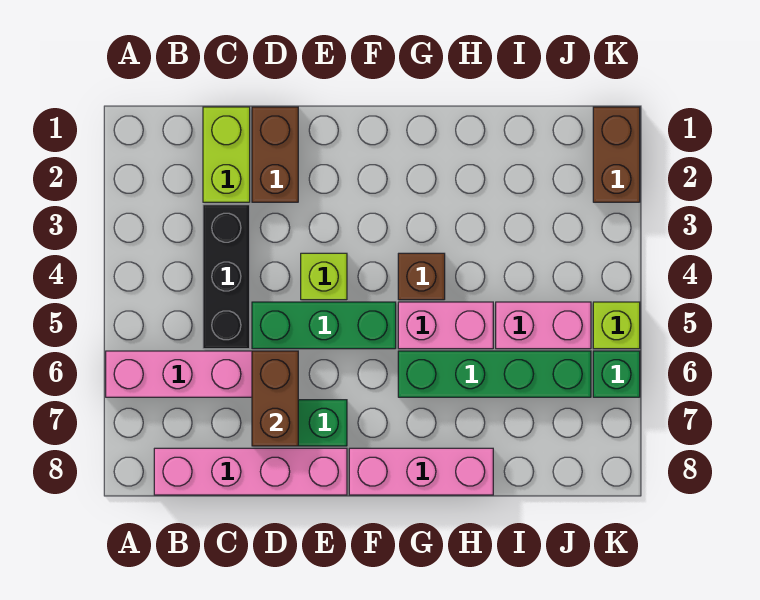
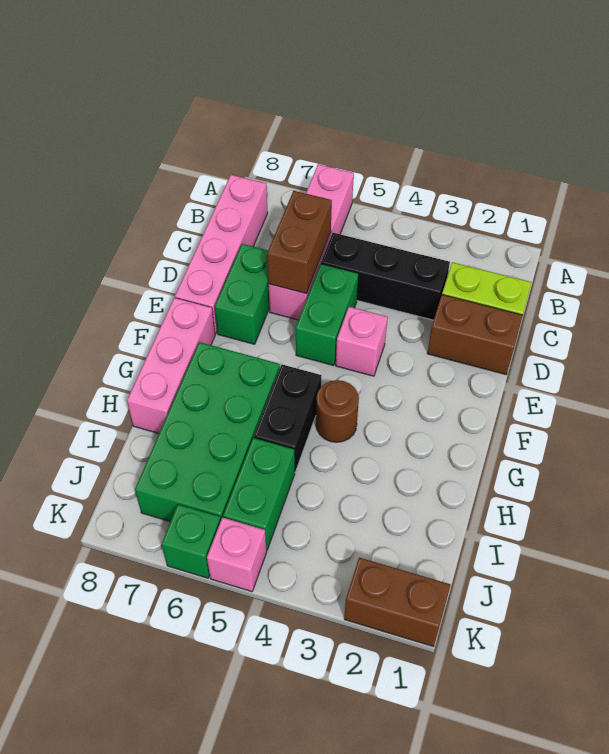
green brick D5:F5 level 1 -> green brick D5:E5 level 1
brown brick D6:D7 level 2 -> brown brick C6:D6 level 2
lime brick E4 level 1 -> pink brick E4 level 1
brown brick G4 level 1 -> brown round brick G4 level 1
pink brick G5:H5 level 1 -> black brick G5:H5 level 1
green brick G6:J6 level 1 -> green brick G6:J7 level 1
pink brick I5:J5 level 1 -> green brick I5:J5 level 1
lime brick K5 level 1 -> pink brick K5 level 1

